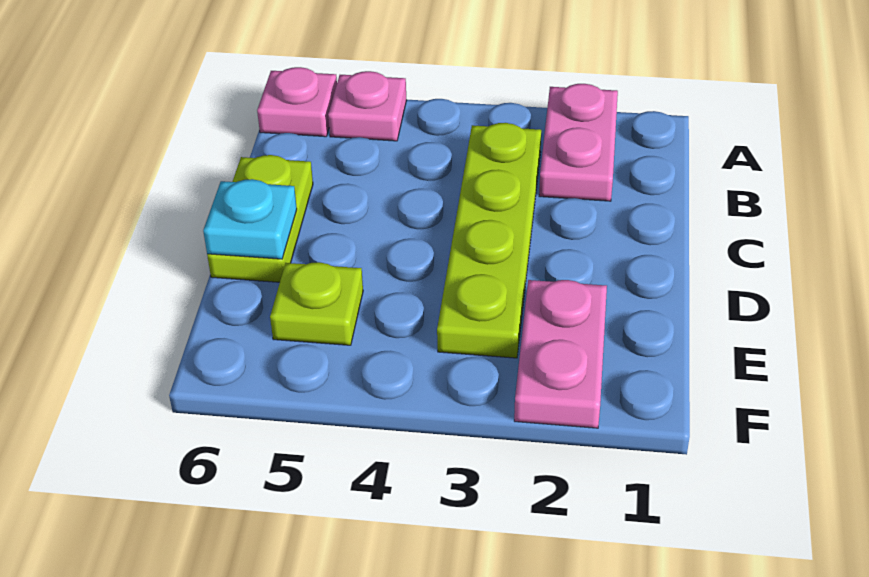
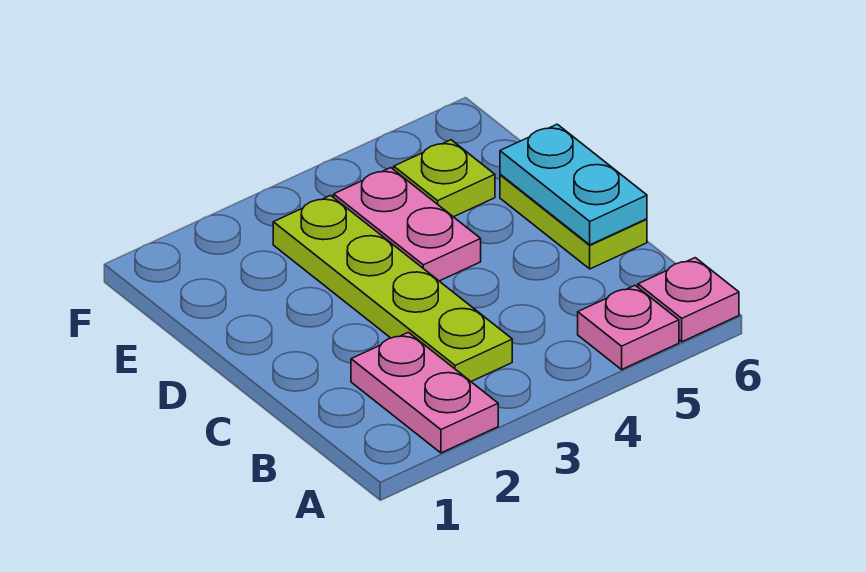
cyan plate D6 level 2 -> cyan plate C6:D6 level 2
pink plate E2:F2 level 1 -> pink plate D4:E4 level 1

